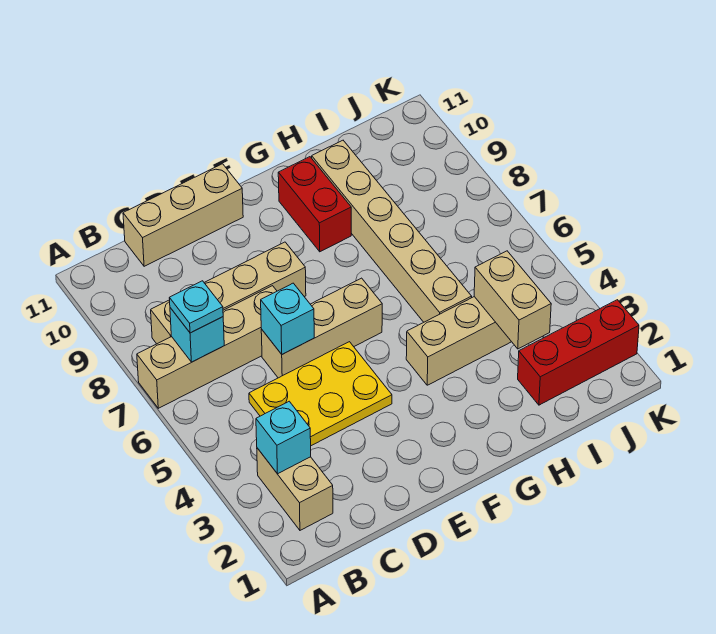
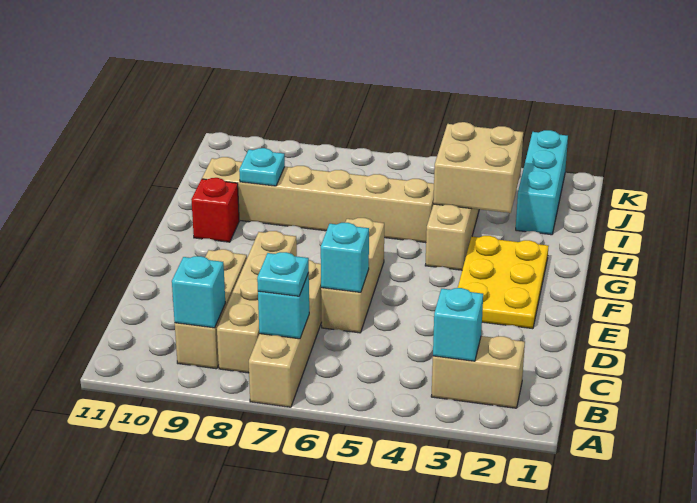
none -> cyan brick B9 level 2
yellow plate C4:E5 level 1 -> yellow plate E2:G3 level 1
tan brick C11:E11 level 1 -> tan brick B9:D9 level 1
red brick G9:G10 level 1 -> red brick G10 level 1
none -> cyan plate H9 level 2
red brick I2:K2 level 1 -> cyan brick I2:K2 level 1
tan brick I3:I4 level 2 -> tan brick H3:I4 level 2

